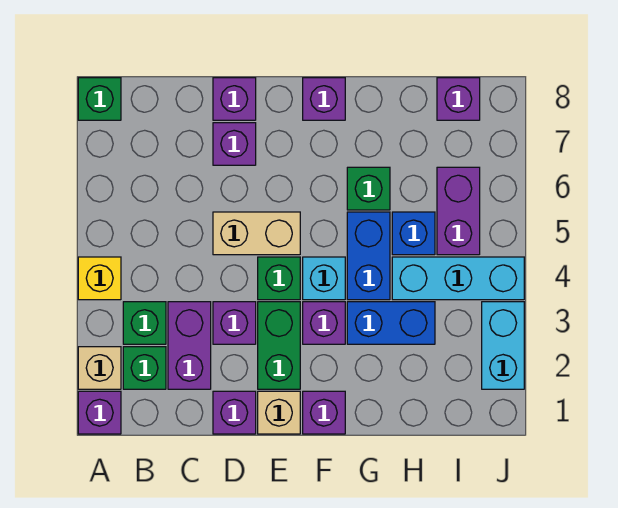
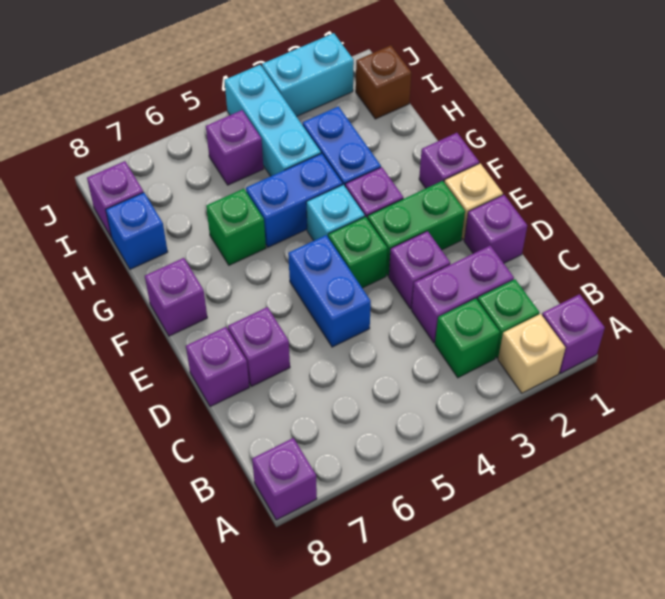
yellow brick A4 level 1 -> none
green brick A8 level 1 -> purple brick A8 level 1
tan brick D5:E5 level 1 -> blue brick D5:E5 level 1
blue brick H5 level 1 -> blue brick H8 level 1
none -> brown brick I1 level 1
purple brick I5:I6 level 1 -> purple brick I5 level 1

